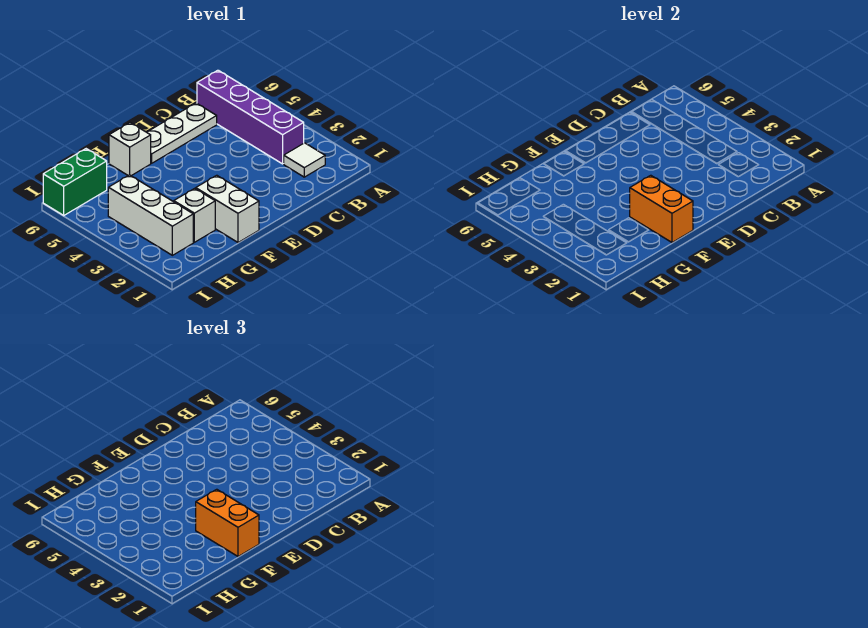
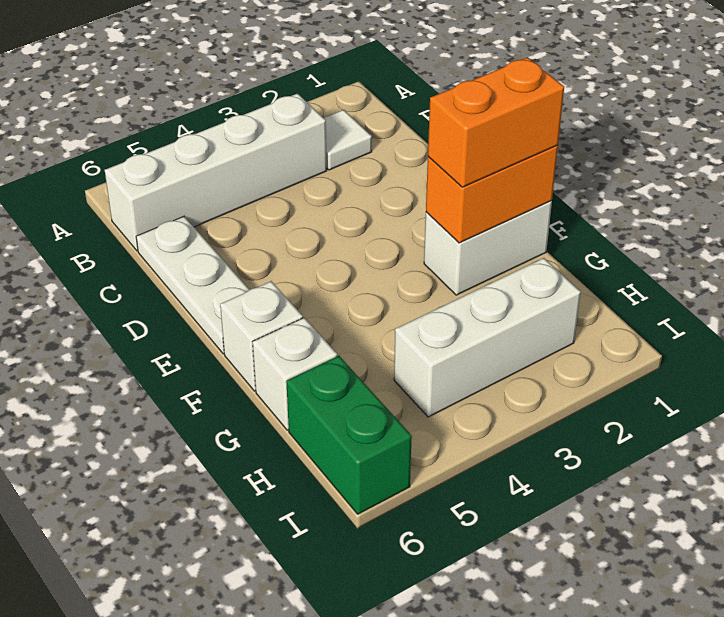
purple brick B3:B6 level 1 -> white brick B3:B6 level 1
white brick G2 level 1 -> white brick G6 level 1

